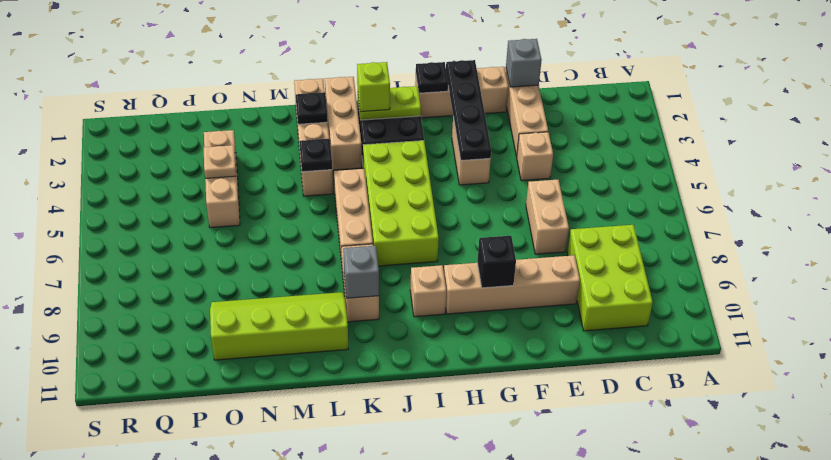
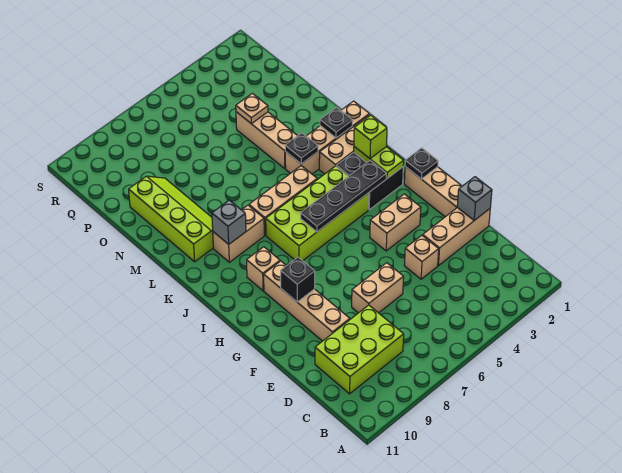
black plate G1:G4 level 2 -> black plate I3:I6 level 2
tan brick O3:O5 level 1 -> tan brick M4:O4 level 1

